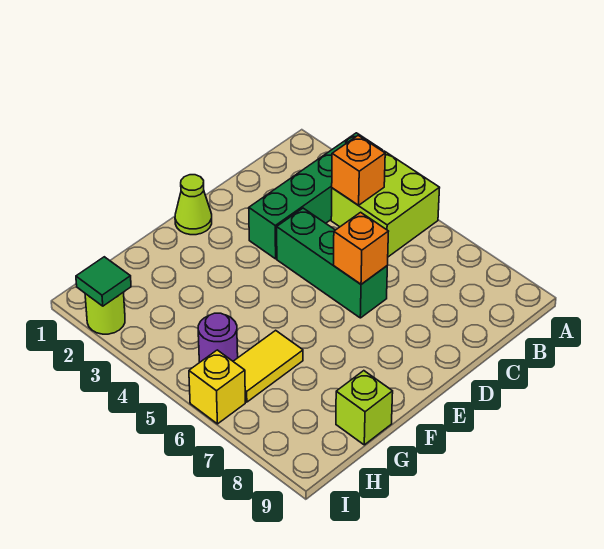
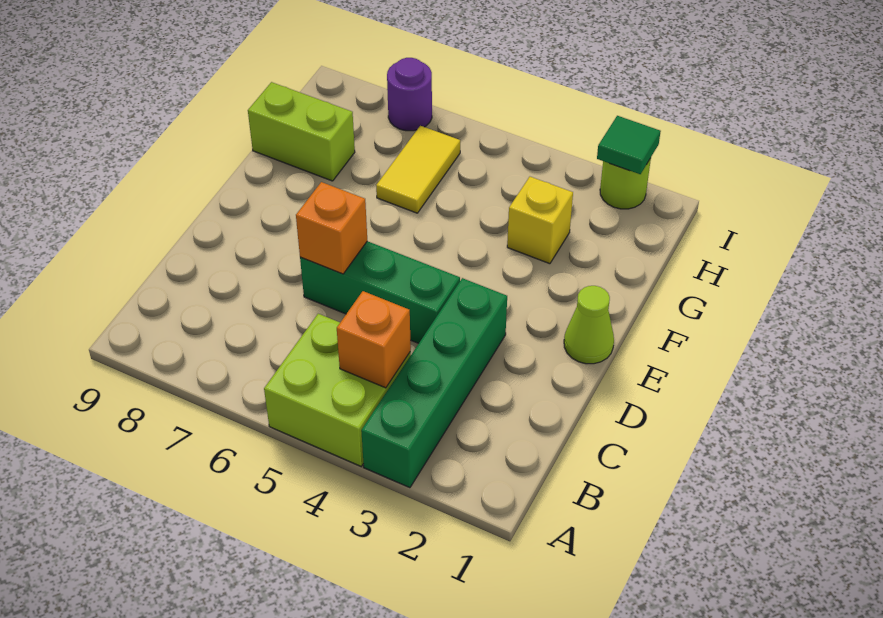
lime brick G9 level 1 -> lime brick G8:G9 level 1
purple round brick H5 level 1 -> purple round brick I7 level 1
yellow brick I6 level 1 -> yellow brick G3 level 1

